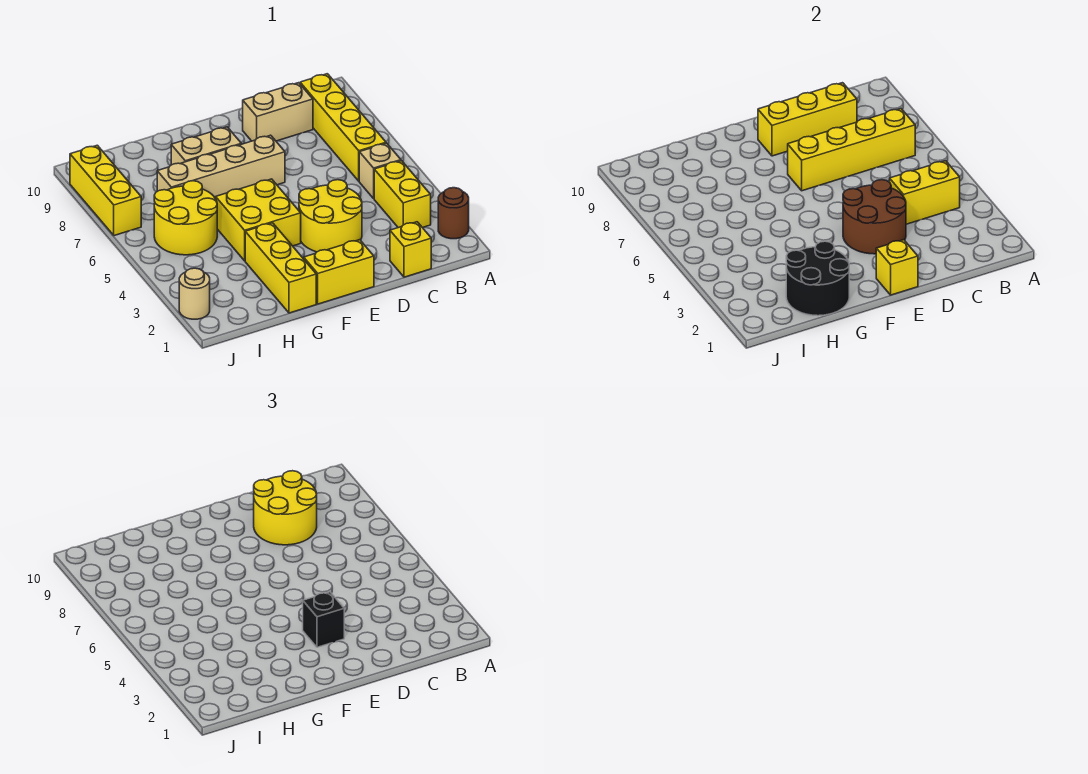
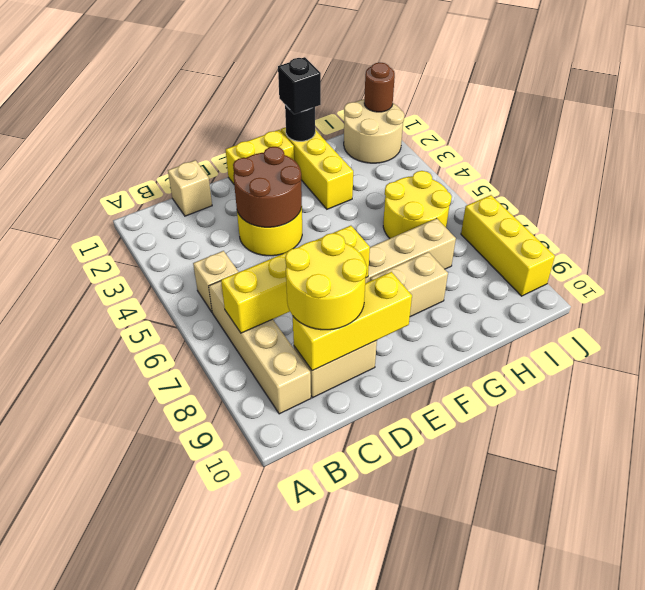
brown round brick A2 level 1 -> brown round brick J1 level 2
yellow brick B3:B4 level 1 -> none
yellow brick B4:C4 level 2 -> none
yellow brick B6:B9 level 1 -> tan brick B6:B9 level 1
yellow brick C1 level 1 -> tan brick C1 level 1
yellow brick E1 level 2 -> none
black brick E3 level 3 -> black brick G1 level 3
yellow brick F4:G5 level 1 -> none
black round brick G1:H2 level 2 -> black round brick G1 level 2
tan round brick J2 level 1 -> tan round brick I1:J2 level 1

